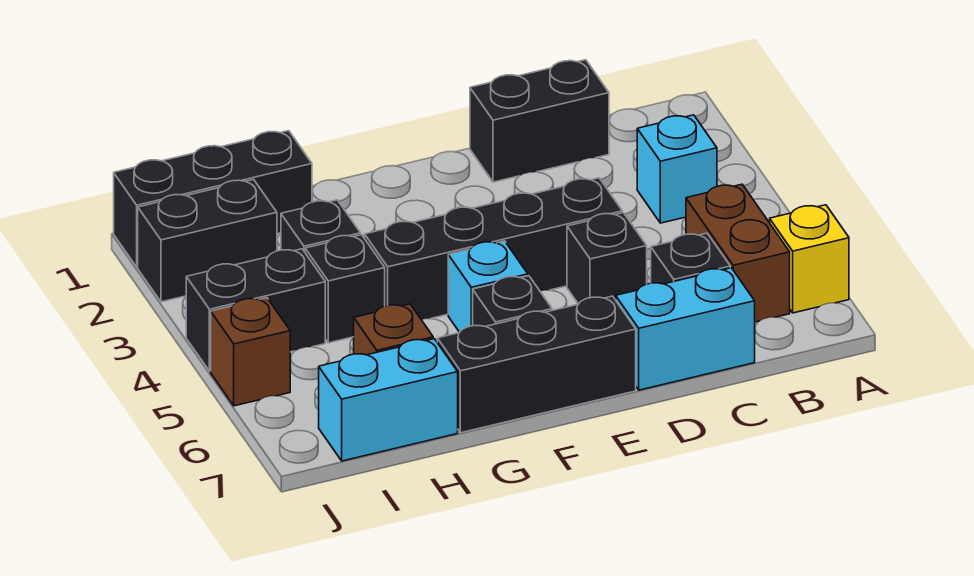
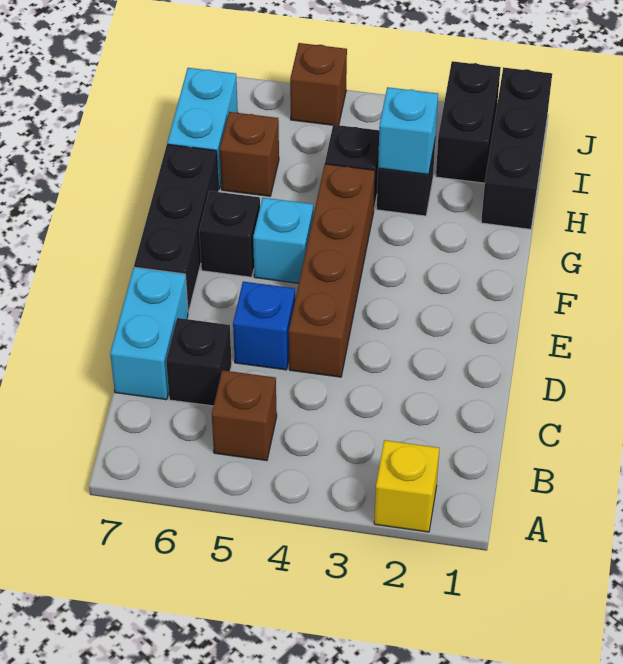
yellow brick A6 level 1 -> yellow brick A2 level 1
cyan brick B3 level 1 -> cyan brick H3 level 2
brown brick B5:B6 level 1 -> brown brick B5 level 1
black brick C1:D1 level 1 -> none
black brick D4:G4 level 1 -> brown brick D4:G4 level 1
black brick D5 level 1 -> blue brick D5 level 1
black brick I4:J4 level 1 -> none

